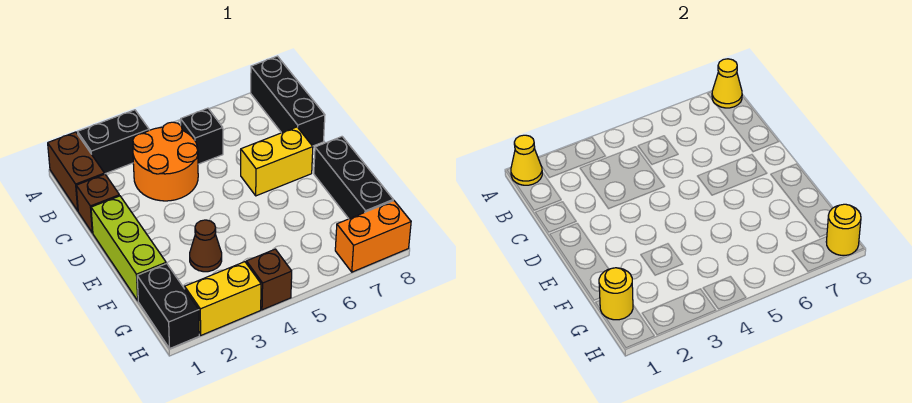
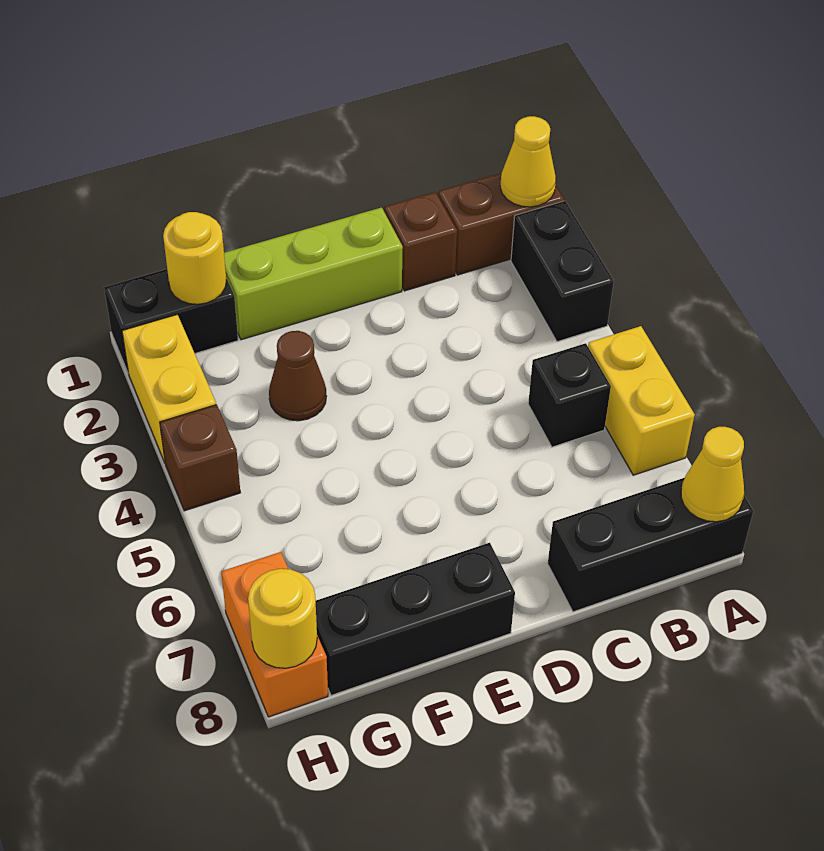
orange round brick B3:C4 level 1 -> none
yellow brick D6:D7 level 1 -> yellow brick A5:A6 level 1

